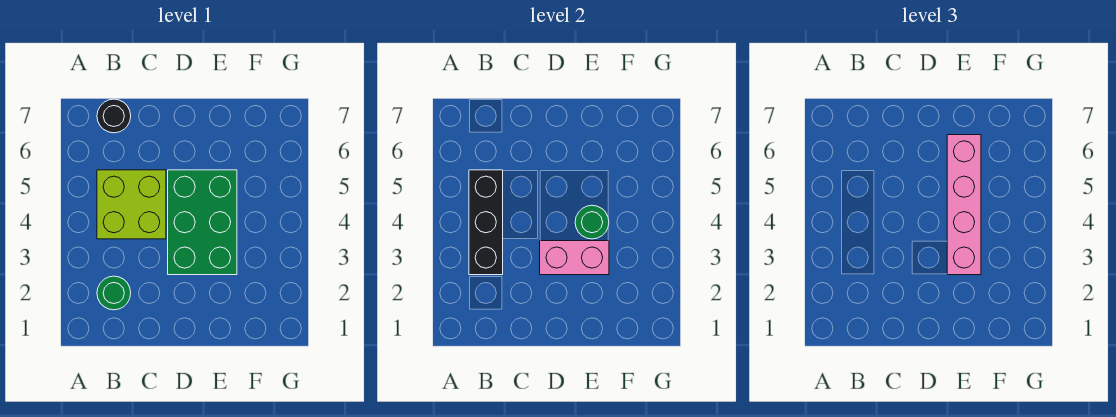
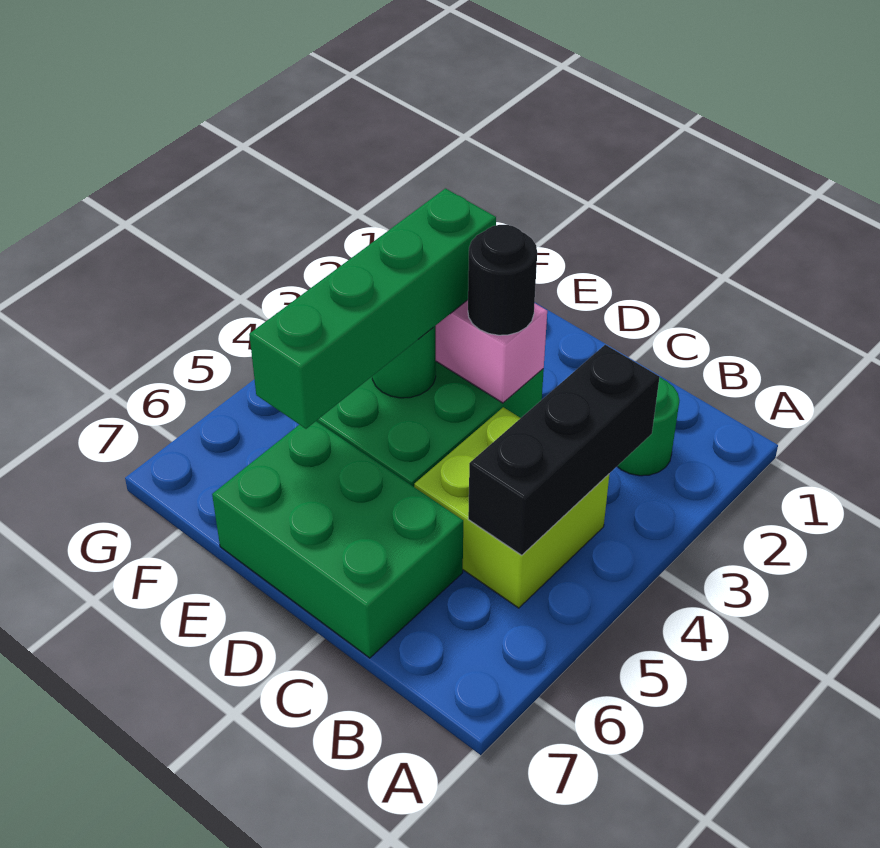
black round brick B7 level 1 -> black round brick D3 level 3
none -> green brick C6:E7 level 1
pink brick E3:E6 level 3 -> green brick E3:E6 level 3

